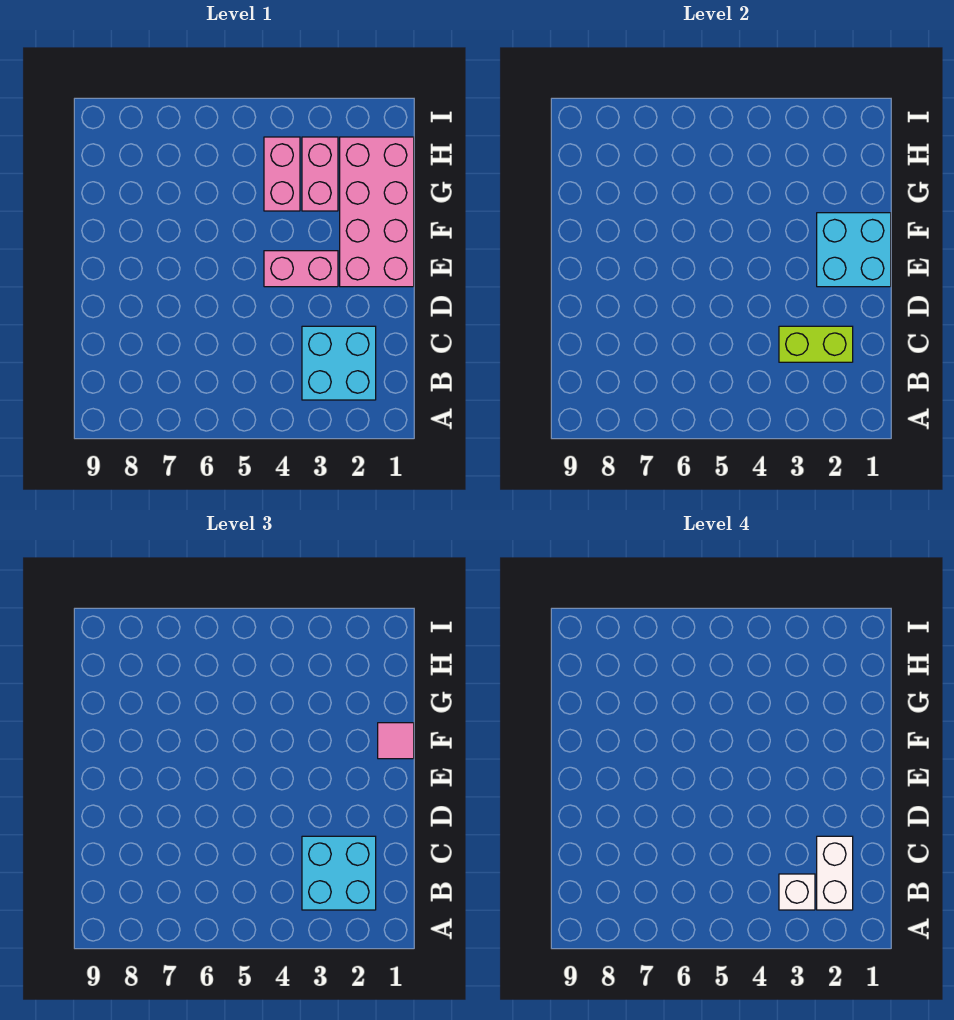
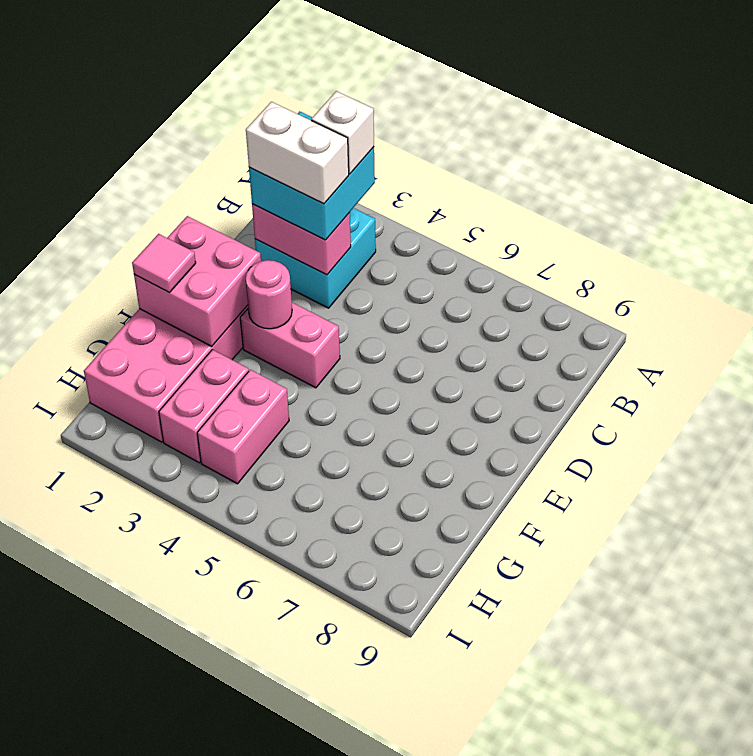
white brick B2:C2 level 4 -> white brick C2:C3 level 4
lime brick C2:C3 level 2 -> pink brick C2:C3 level 2
cyan brick E1:F2 level 2 -> pink brick E1:F2 level 2
none -> pink round brick E3 level 2

